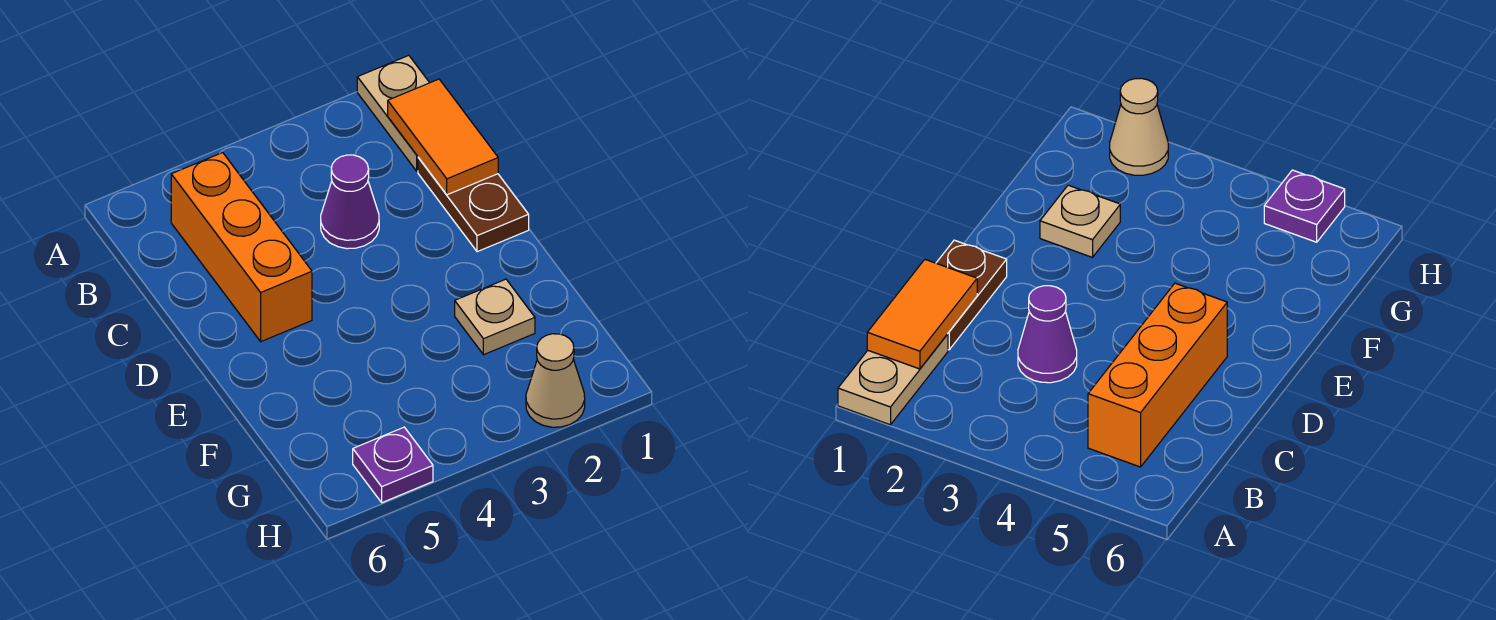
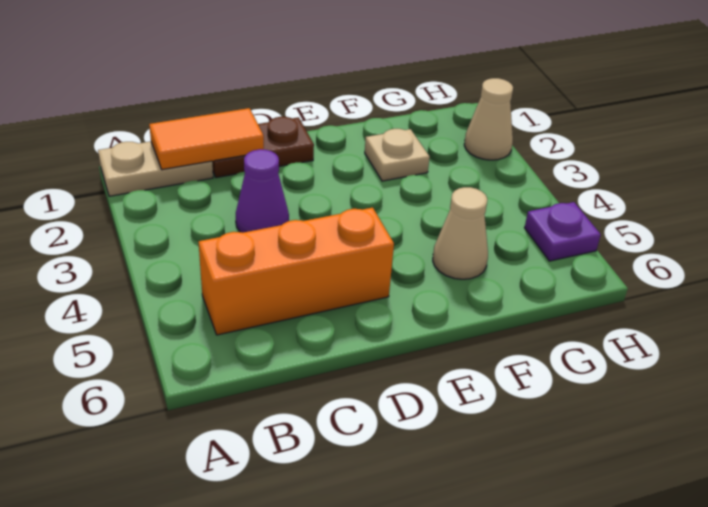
none -> tan cone F5 level 1

